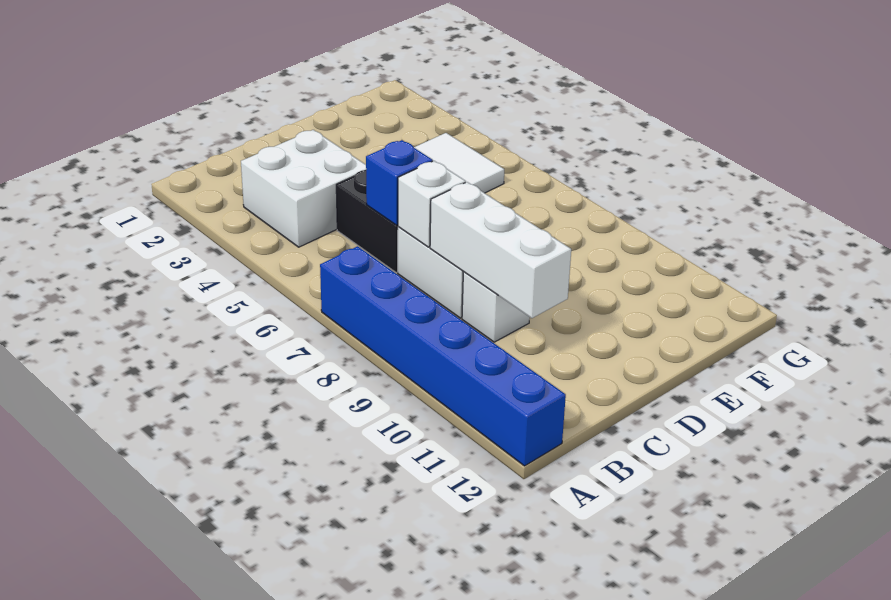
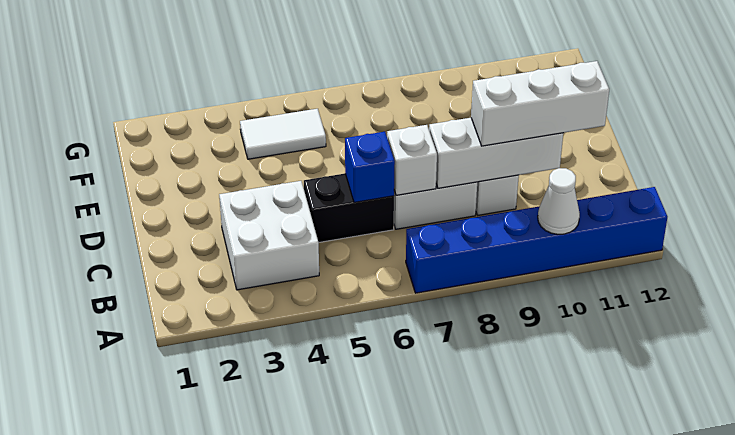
none -> white cone A10 level 2
none -> white brick C9:C11 level 3

